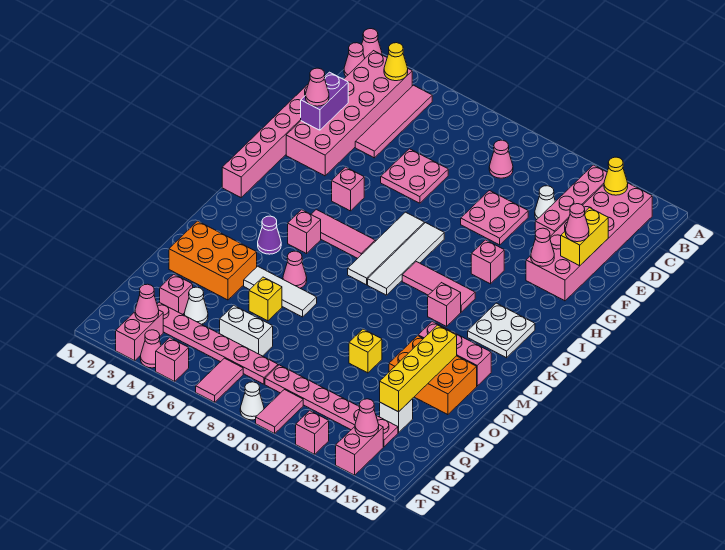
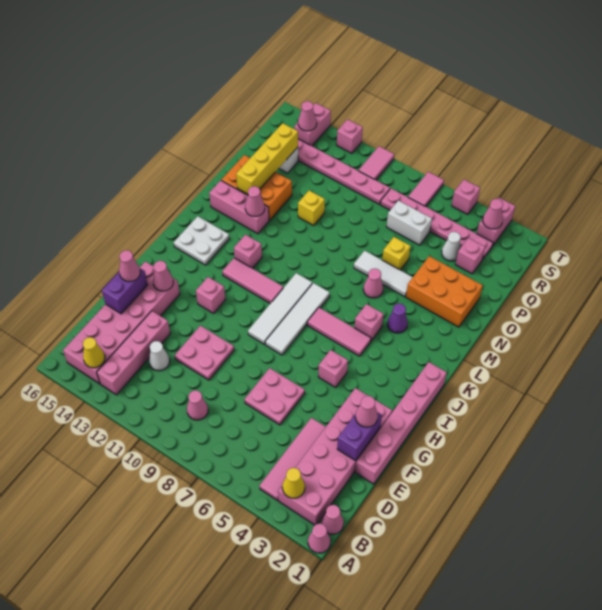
yellow brick E15:F15 level 2 -> purple brick E15:F15 level 2
pink cone T4 level 1 -> pink cone M13 level 2
white cone T9 level 1 -> none

